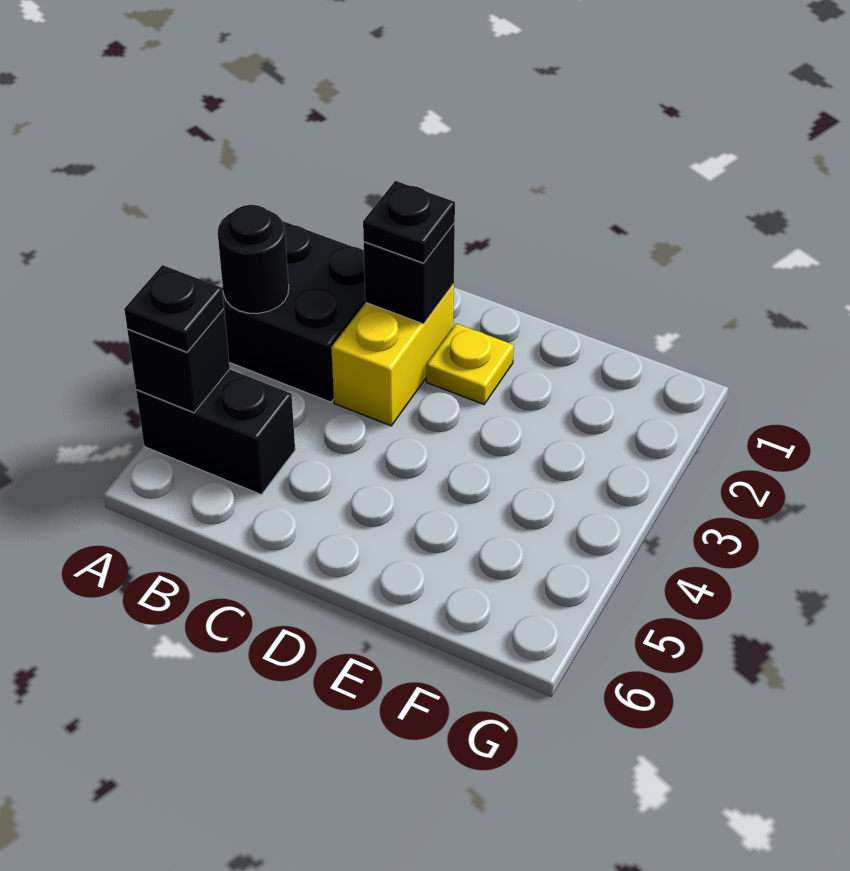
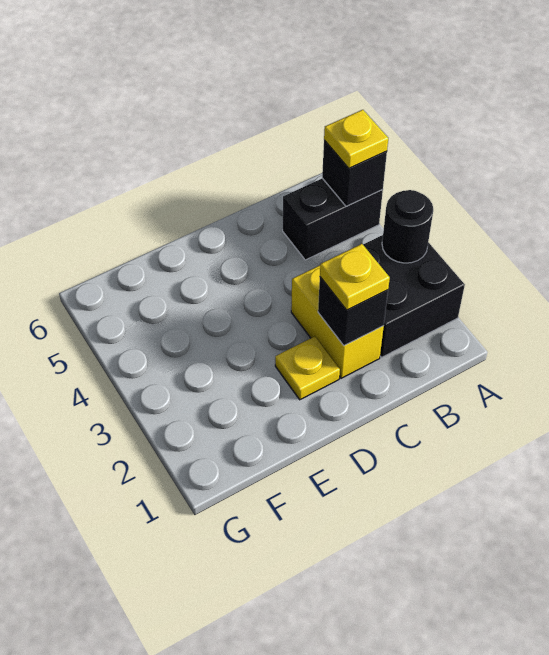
black plate A5 level 3 -> yellow plate A5 level 3
black plate C2 level 3 -> yellow plate C2 level 3

